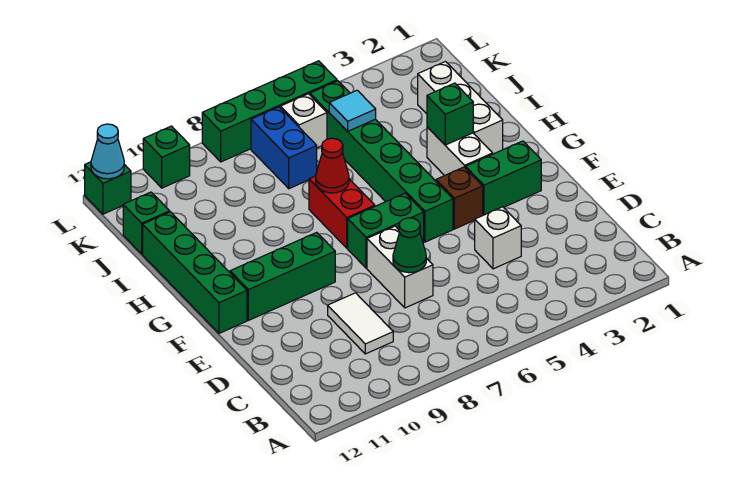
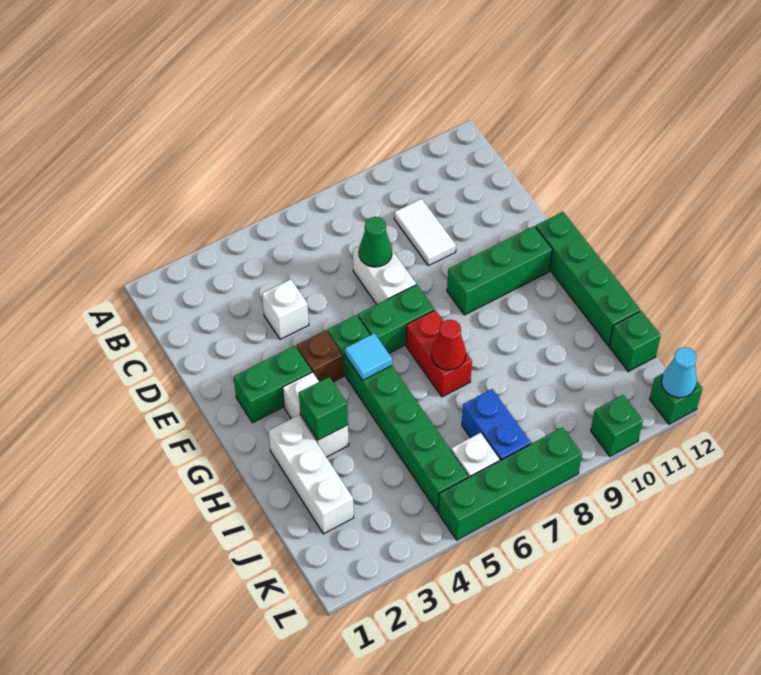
cyan tile J5 level 2 -> cyan tile G5 level 2

